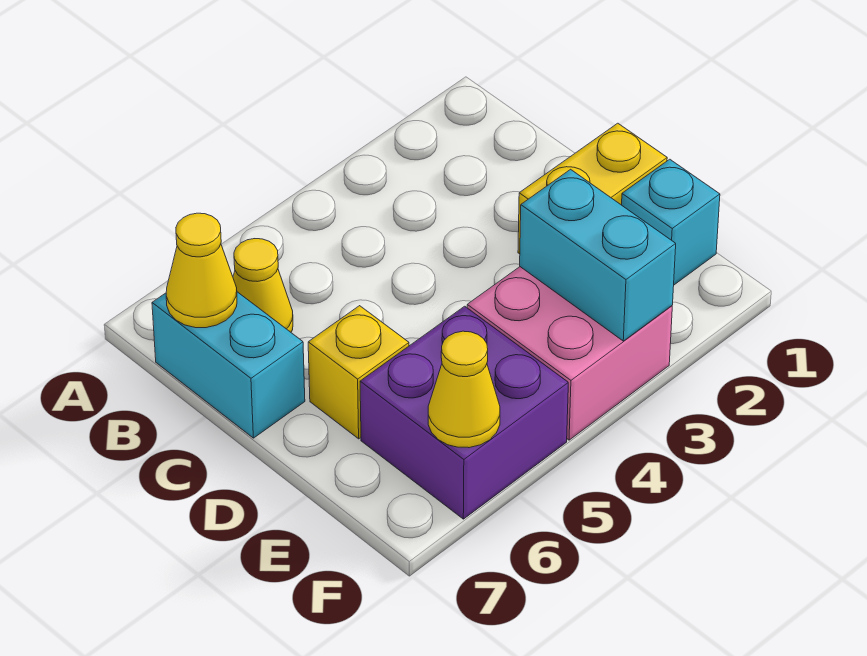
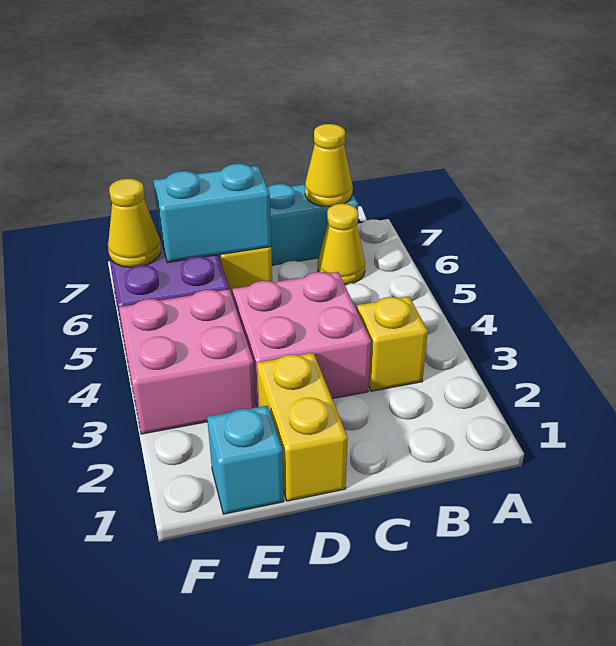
none -> yellow brick B3 level 1
none -> pink brick C3:D4 level 1
cyan brick E3:F3 level 2 -> cyan brick D6:E6 level 2

